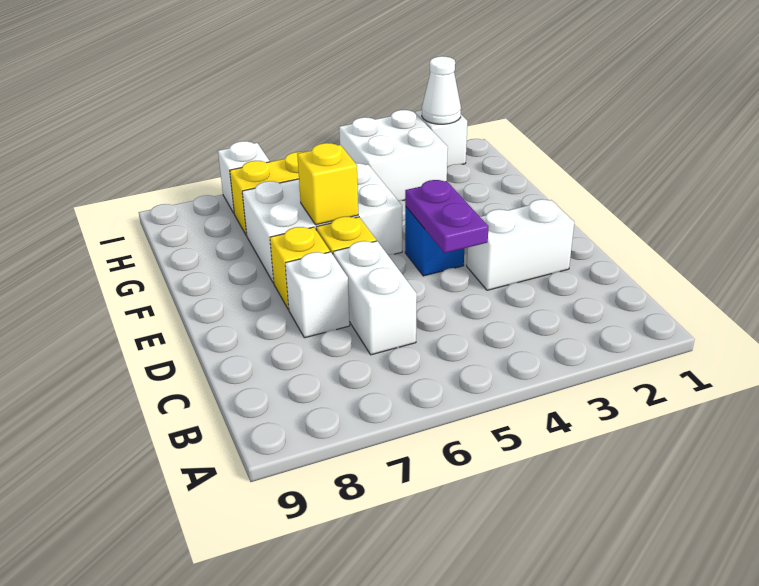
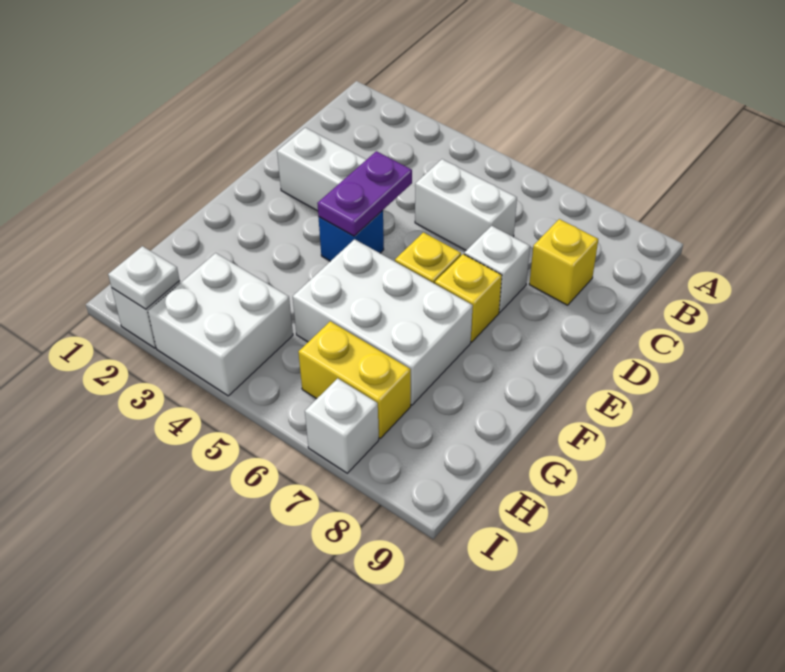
white brick C6:D6 level 1 -> white brick C5:C6 level 1
yellow brick F6 level 2 -> yellow brick C8 level 1
white cone I2 level 2 -> white plate I2 level 2

